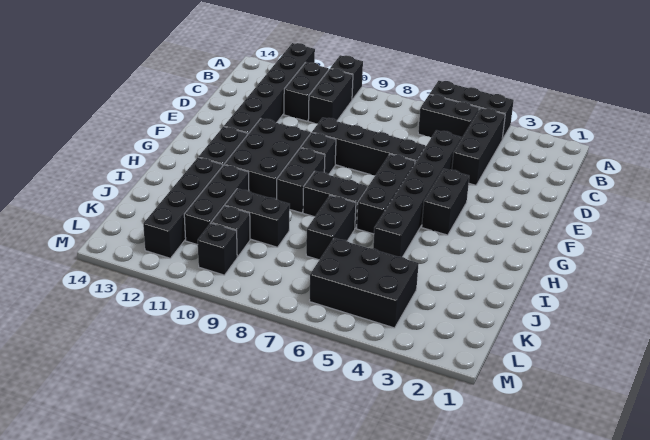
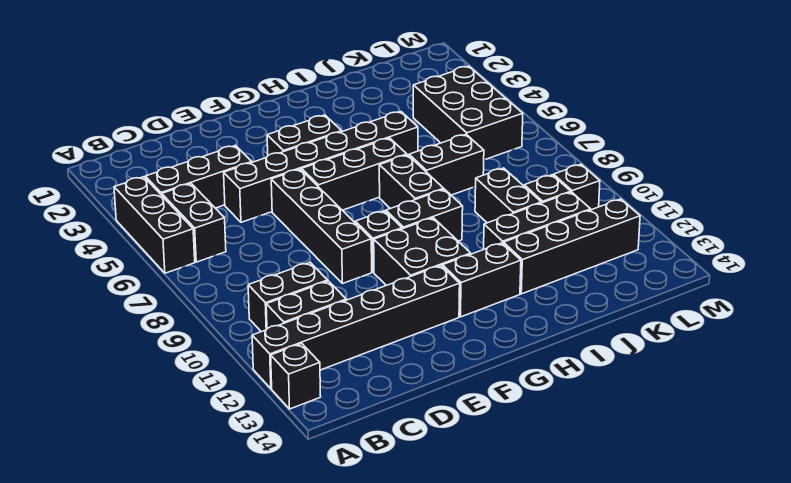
black brick A10 level 1 -> black brick A13 level 1
black brick F10:H11 level 1 -> black brick F10:G11 level 1

